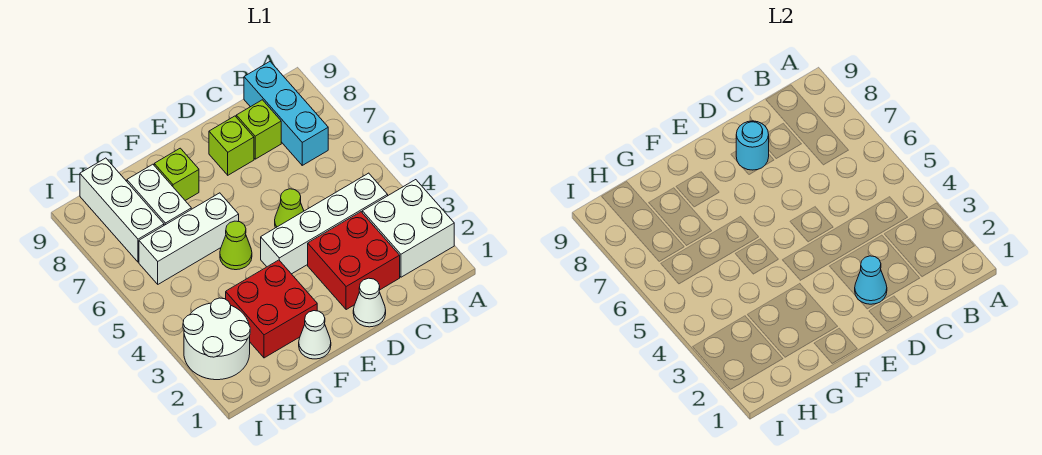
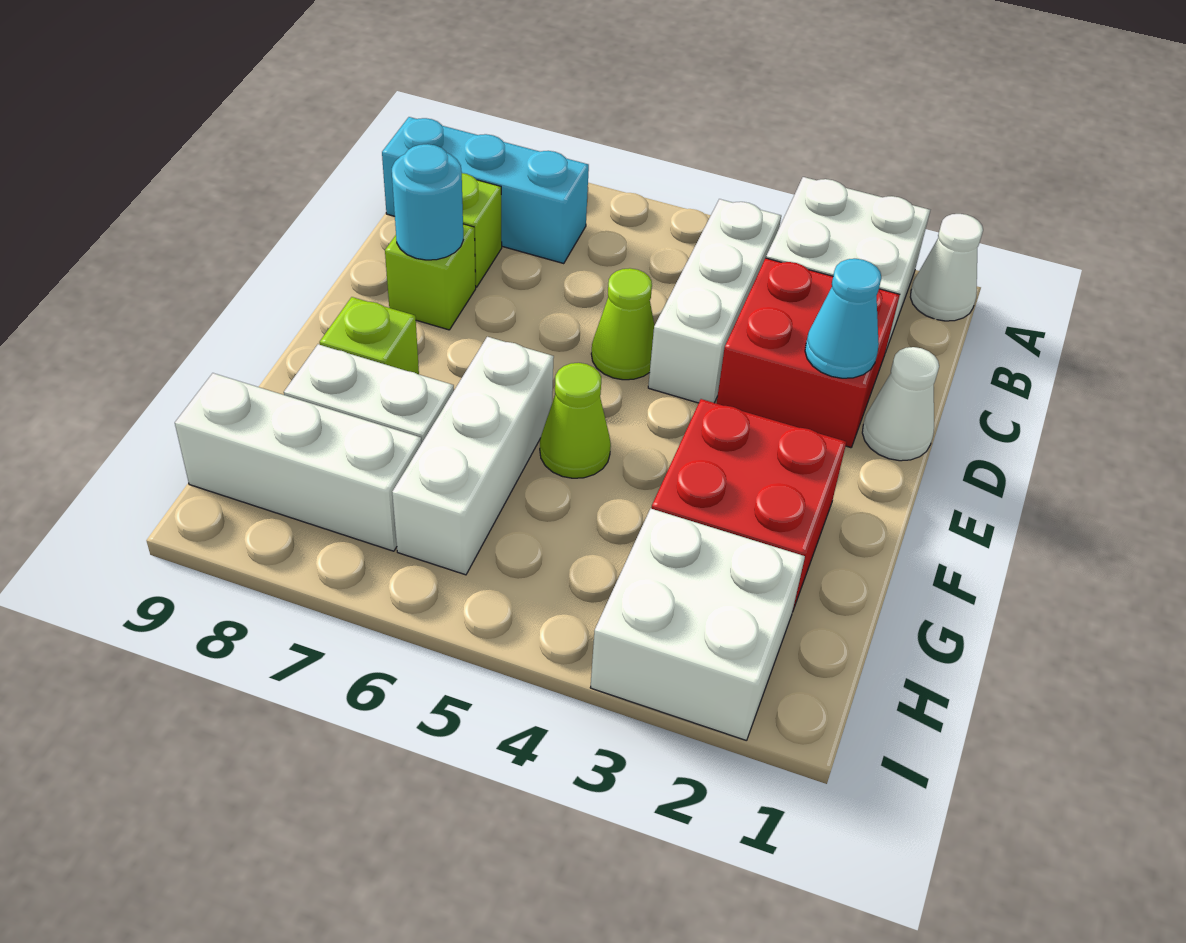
white brick B4:E4 level 1 -> white brick B4:D4 level 1
white cone F1 level 1 -> white cone A1 level 1
white round brick H2:I3 level 1 -> white brick H2:I3 level 1

